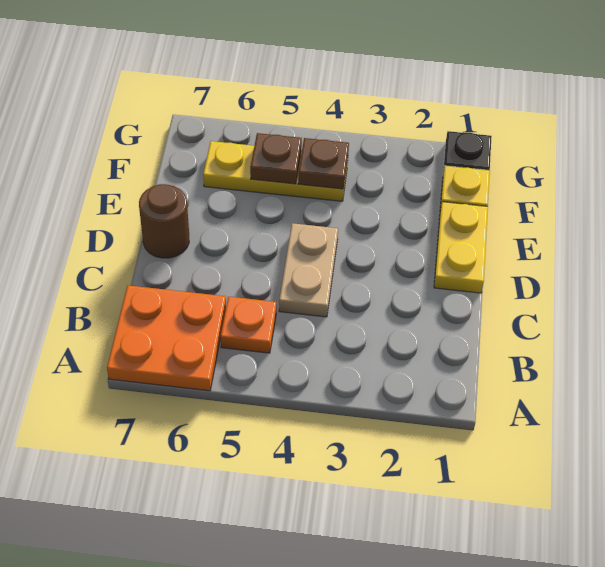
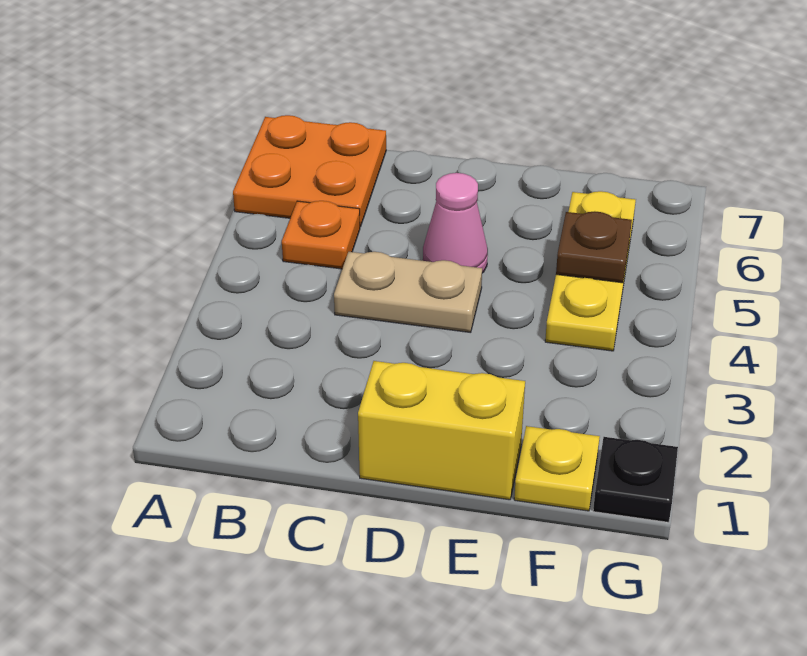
yellow plate D1:E1 level 1 -> yellow brick D1:E1 level 1
none -> pink cone D5 level 1
brown round brick D7 level 1 -> none
brown plate F4 level 2 -> none

